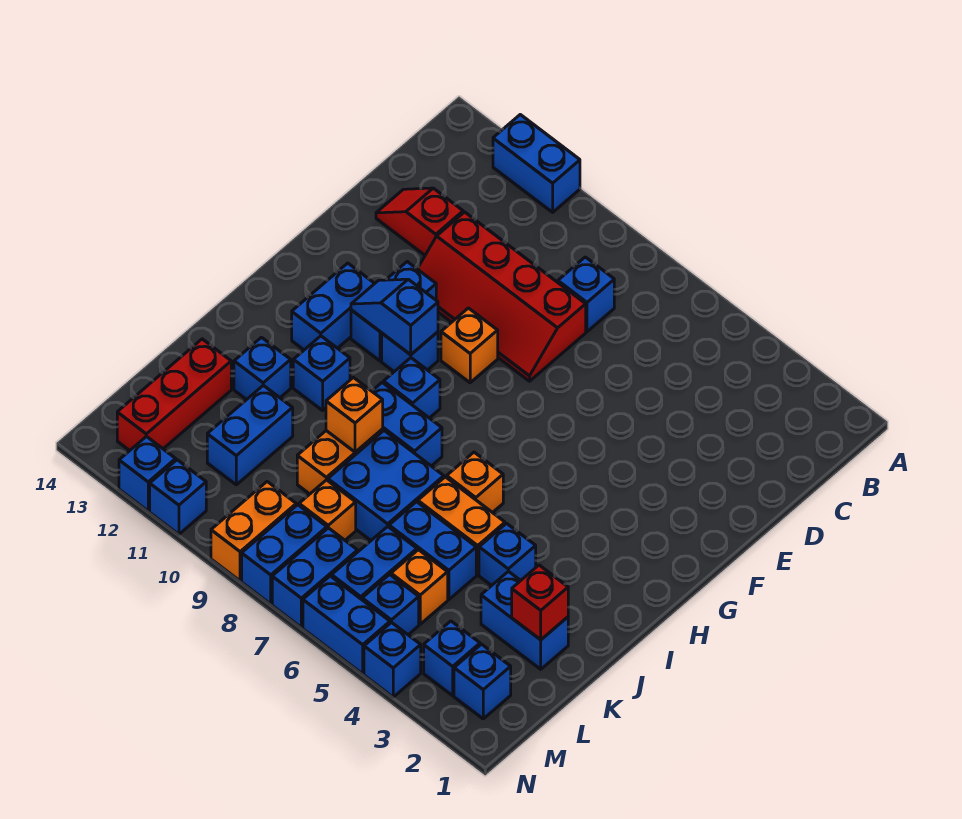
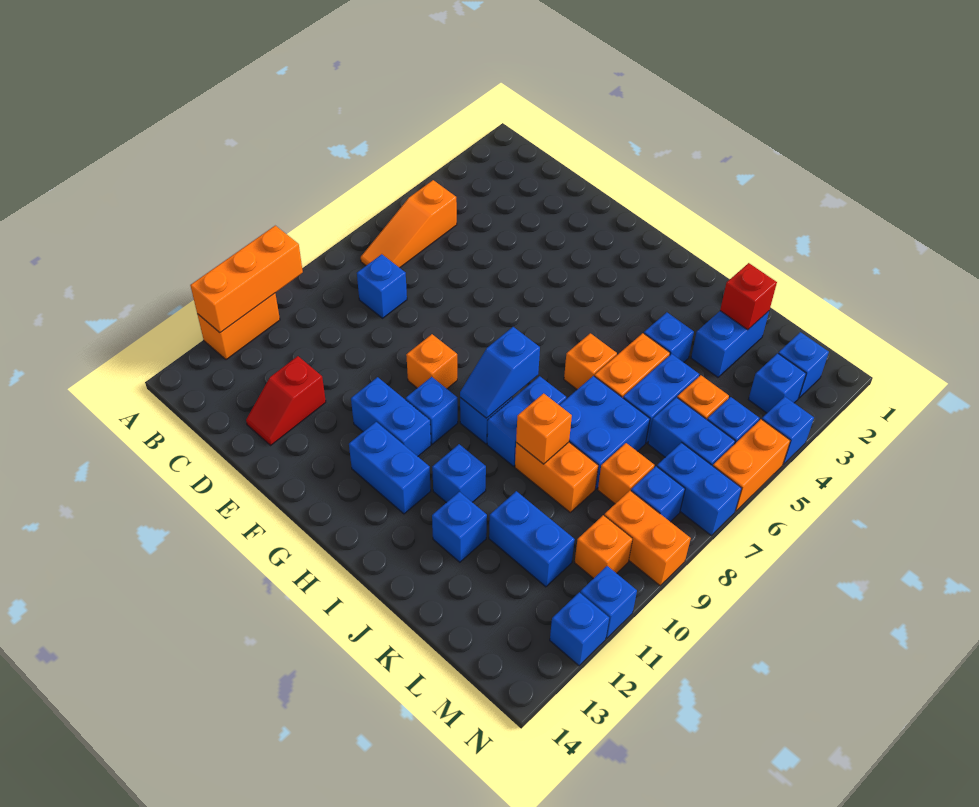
none -> orange brick A10:A12 level 2
blue brick A11:A12 level 1 -> orange brick A11:A12 level 1
none -> orange slope B5:B7 level 1 top 5
red slope D8:E11 level 1 top D -> none
blue slope G10:G11 level 2 top 10 -> blue slope H8:H9 level 2 top 8
red brick K13:M13 level 1 -> none
blue brick M8:N8 level 1 -> blue brick M8 level 1
none -> orange brick M10 level 1
blue brick N5:N6 level 1 -> orange brick N5:N6 level 1

